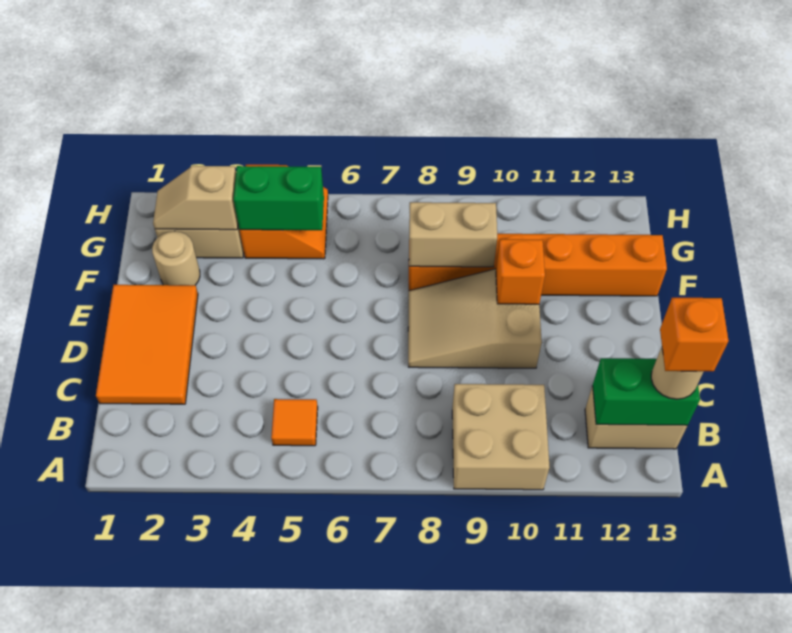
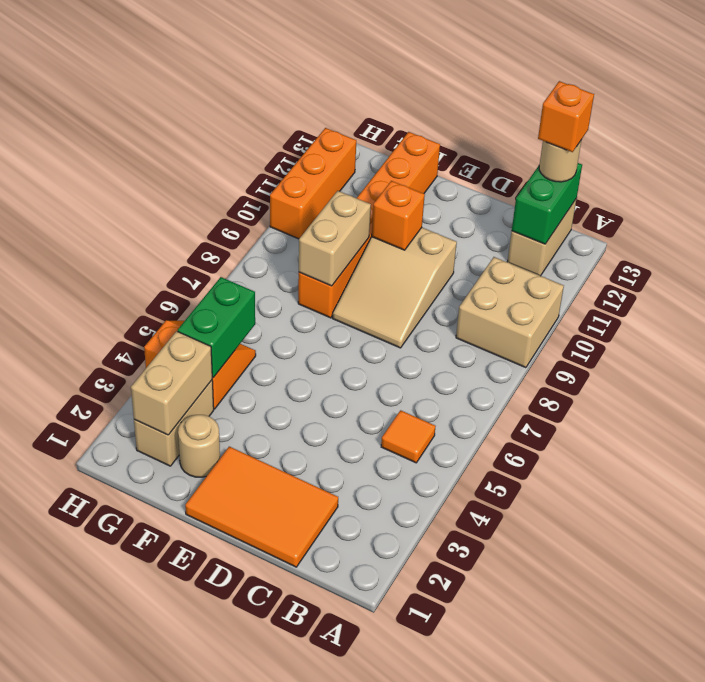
tan slope G2:G3 level 2 top 3 -> tan brick G2:G3 level 2
none -> orange brick H10:H12 level 1

